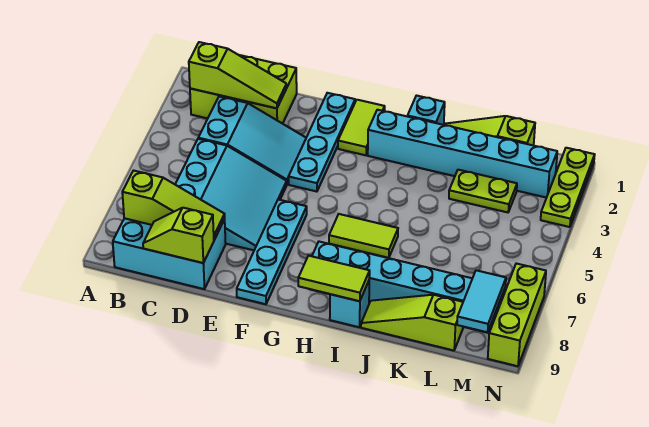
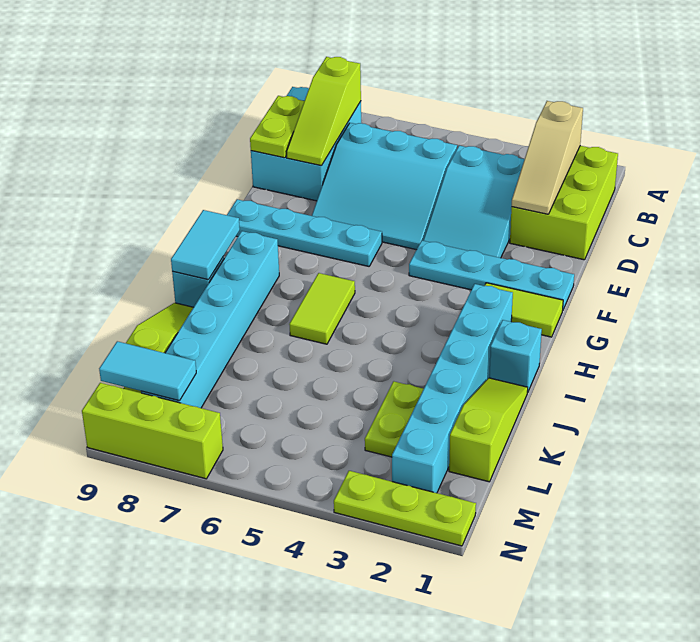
lime slope B2:D2 level 2 top B -> tan slope B2:D2 level 2 top B
lime slope C9:D9 level 2 top D -> lime plate C9:D9 level 2
lime tile H9:I9 level 2 -> cyan tile H9:I9 level 2

